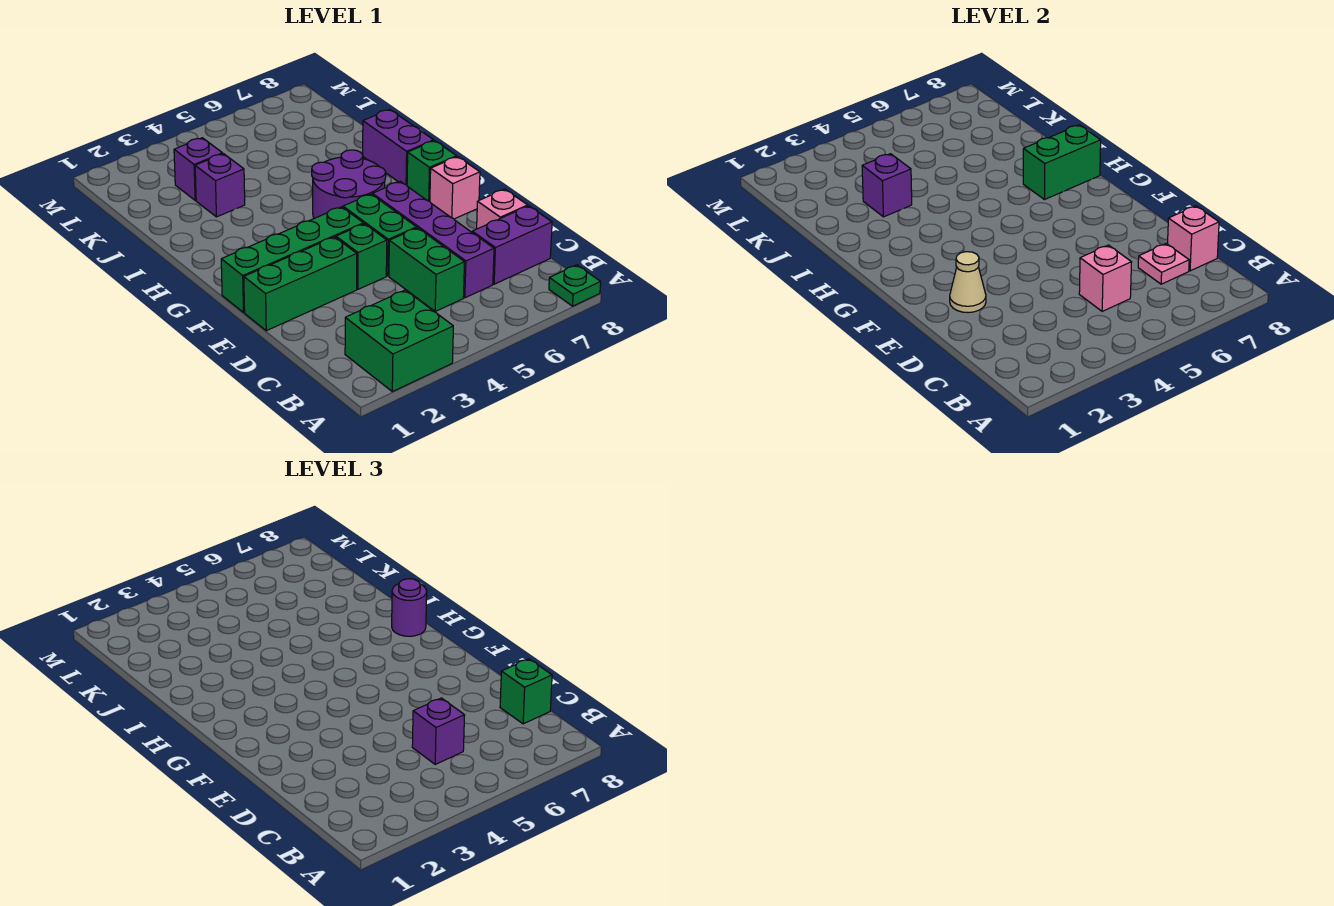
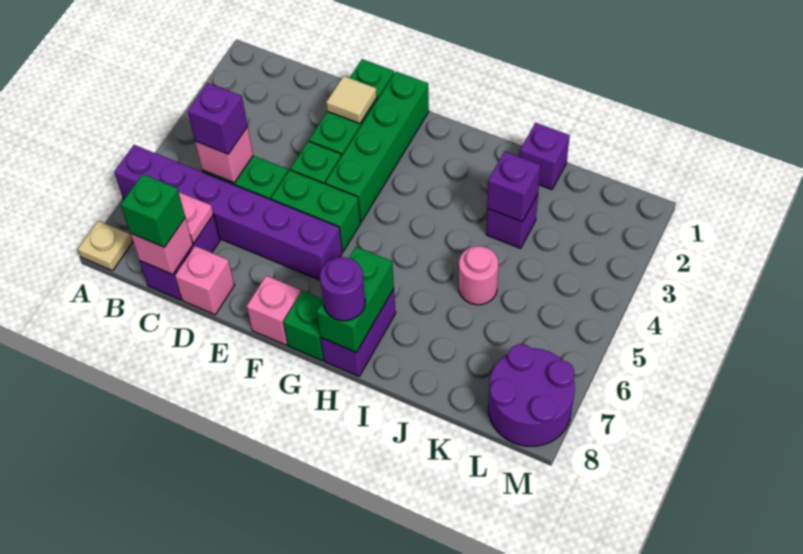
green brick A2:B3 level 1 -> none
green plate A8 level 1 -> tan plate A8 level 1
purple brick C6:F6 level 1 -> purple brick A6:F6 level 1
tan cone E2 level 2 -> tan tile E2 level 2
purple round brick G5:H6 level 1 -> purple round brick L7:M8 level 1
purple brick H8:I8 level 1 -> purple brick H7:H8 level 1
none -> pink round brick J5 level 1
purple brick K3 level 1 -> purple brick J1 level 1

